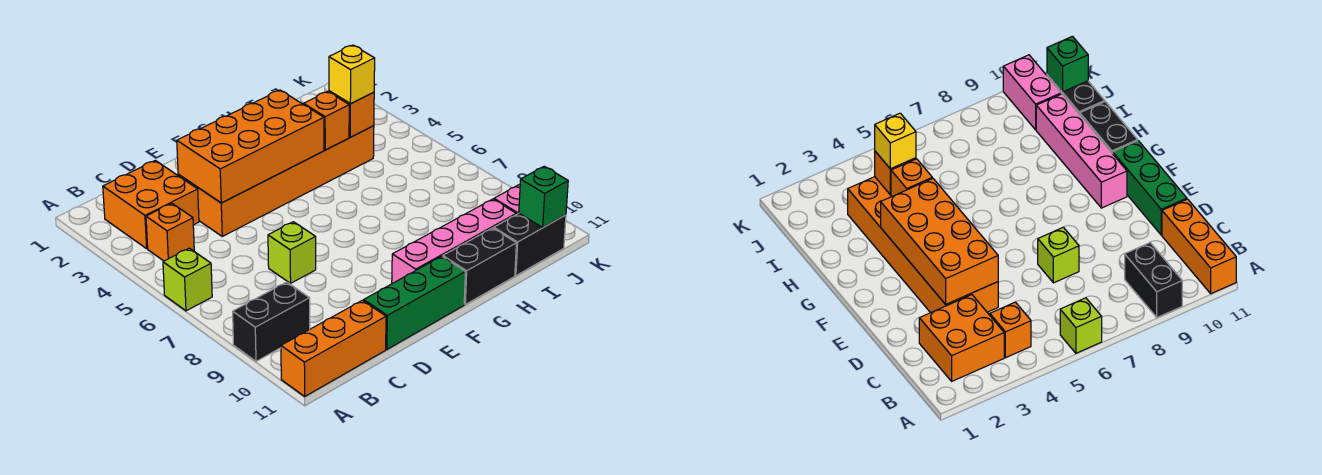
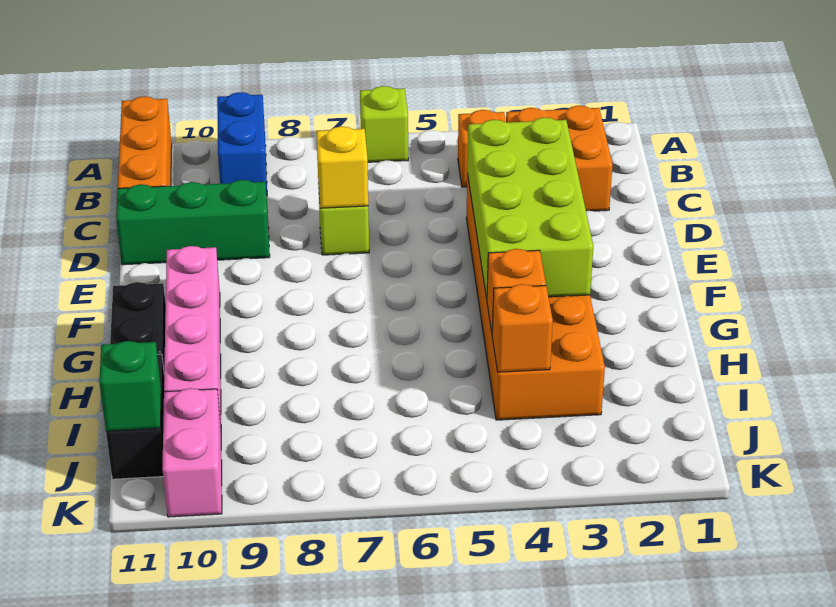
black brick A9:B9 level 1 -> blue brick A9:B9 level 1
orange brick D3:G4 level 2 -> lime brick D3:G4 level 2
green brick D11:F11 level 1 -> green brick D9:D11 level 1
yellow brick I4 level 3 -> yellow brick D7 level 2

